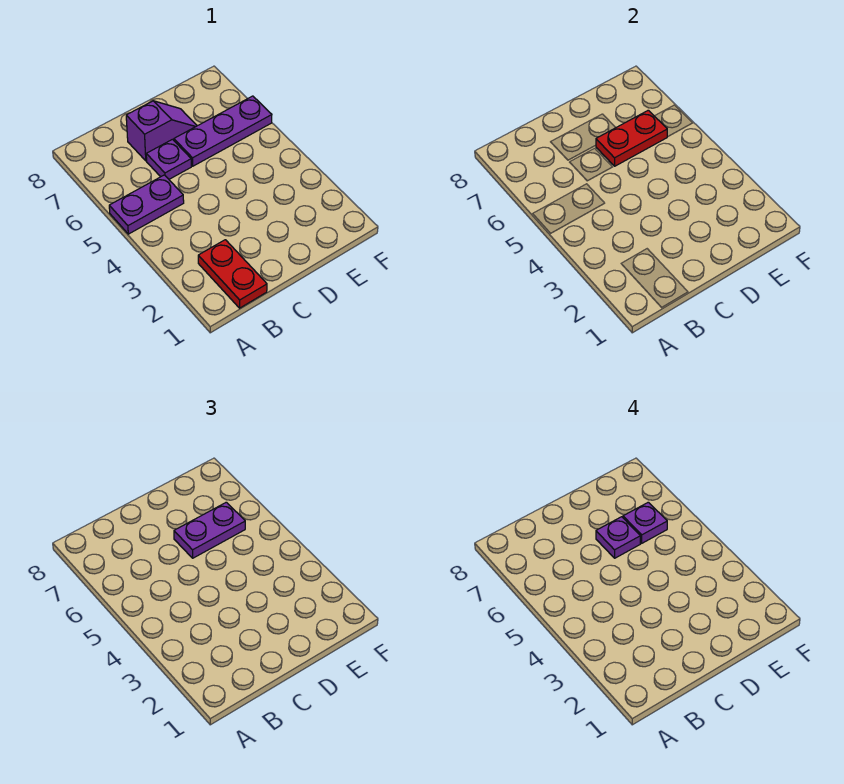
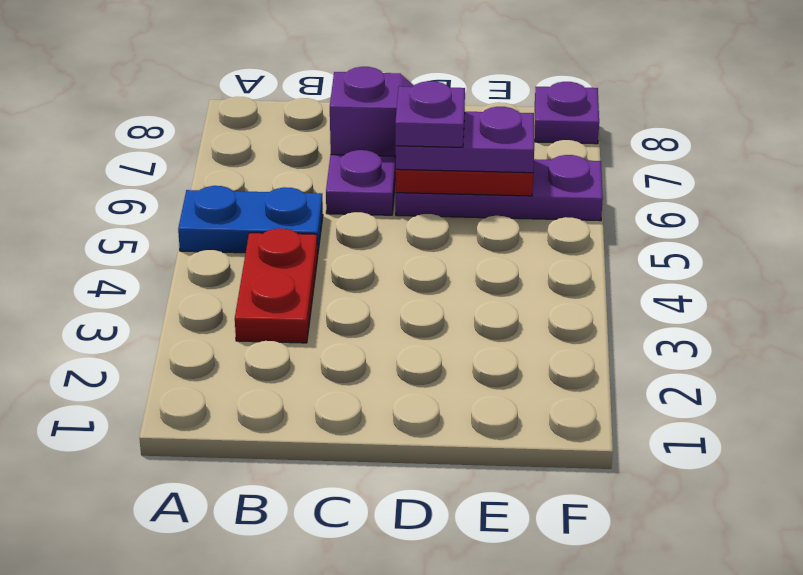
purple plate A5:B5 level 1 -> blue plate A5:B5 level 1
red plate B1:B2 level 1 -> red plate B3:B4 level 1
purple plate E6 level 4 -> purple plate F8 level 1

